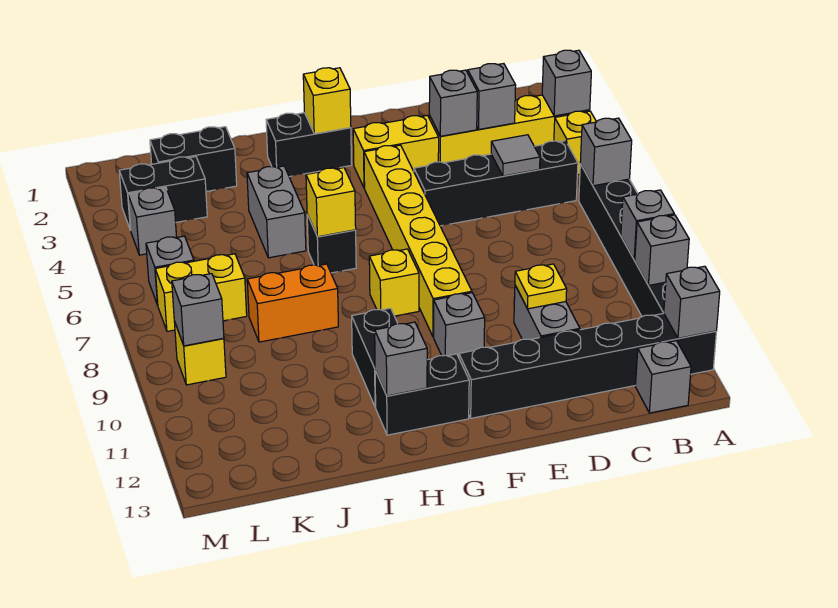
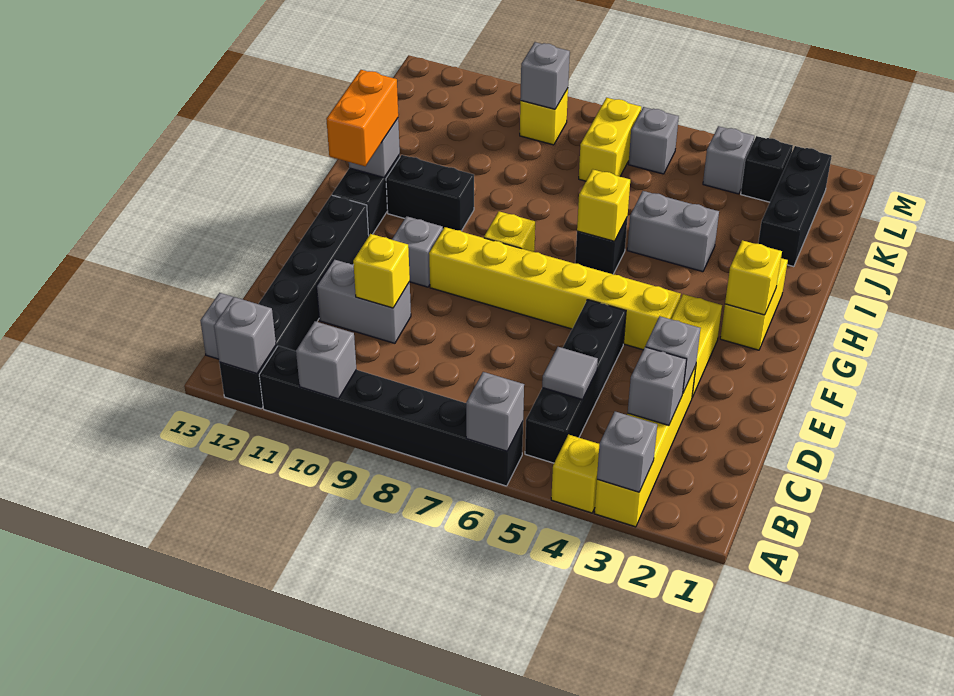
grey brick A9 level 2 -> none
yellow plate D10 level 2 -> yellow brick D10 level 2
black brick G2:H2 level 1 -> yellow brick G2:H2 level 1
orange brick I8:J8 level 1 -> orange brick G12:H12 level 3
black brick J2:K2 level 1 -> black brick J2:L2 level 1
black brick K3:L3 level 1 -> black brick L3 level 1

